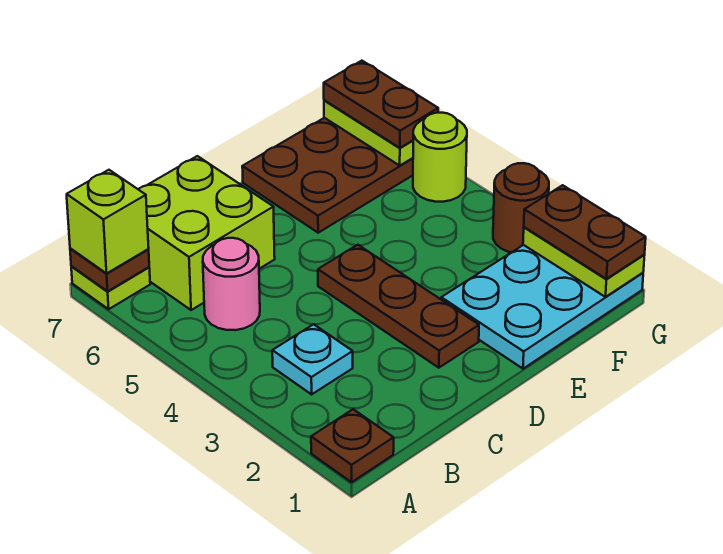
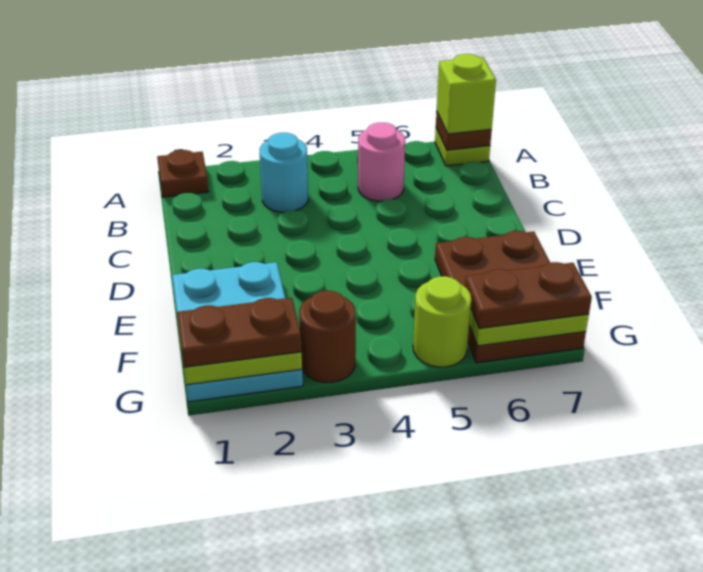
cyan plate B3 level 1 -> cyan round brick B3 level 1
lime brick B6:C7 level 1 -> none
brown plate D2:D4 level 1 -> none

